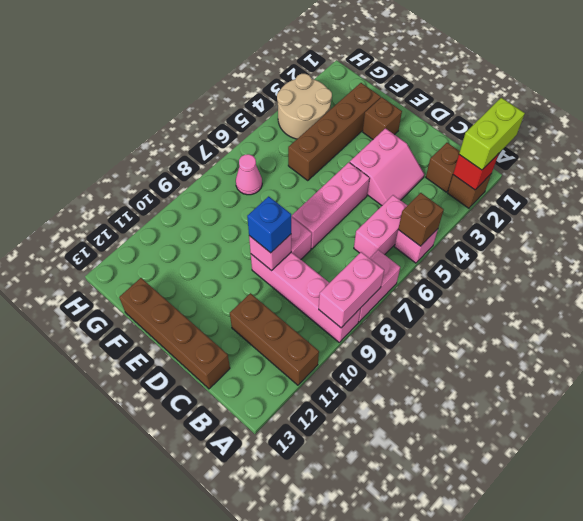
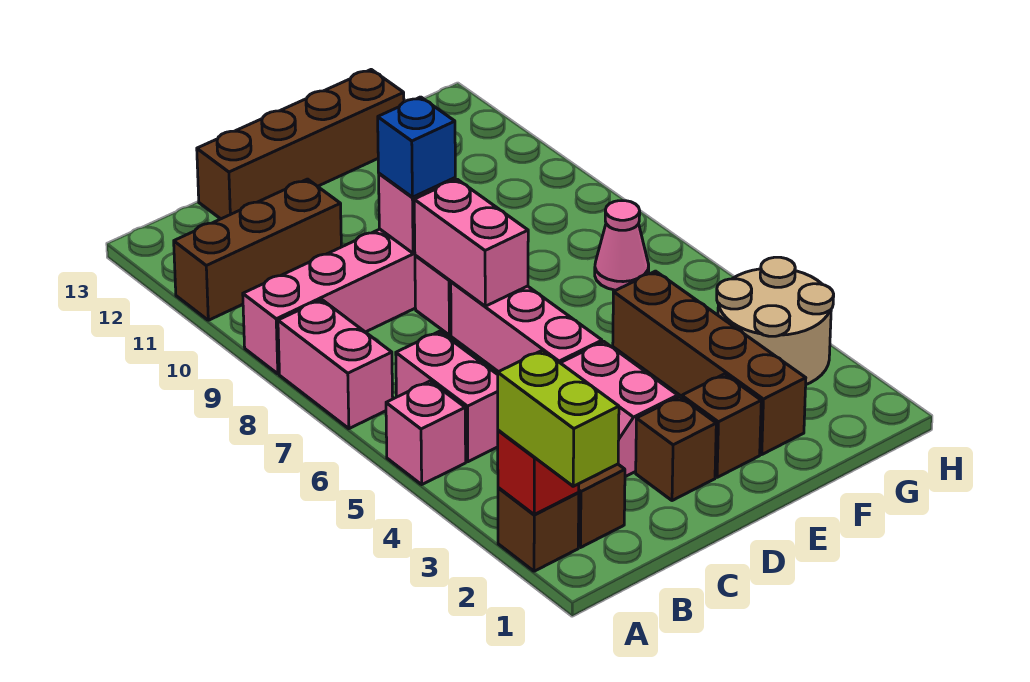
brown brick A5 level 2 -> brown brick D2 level 1
pink brick A8:A9 level 2 -> pink brick D7:D8 level 2

